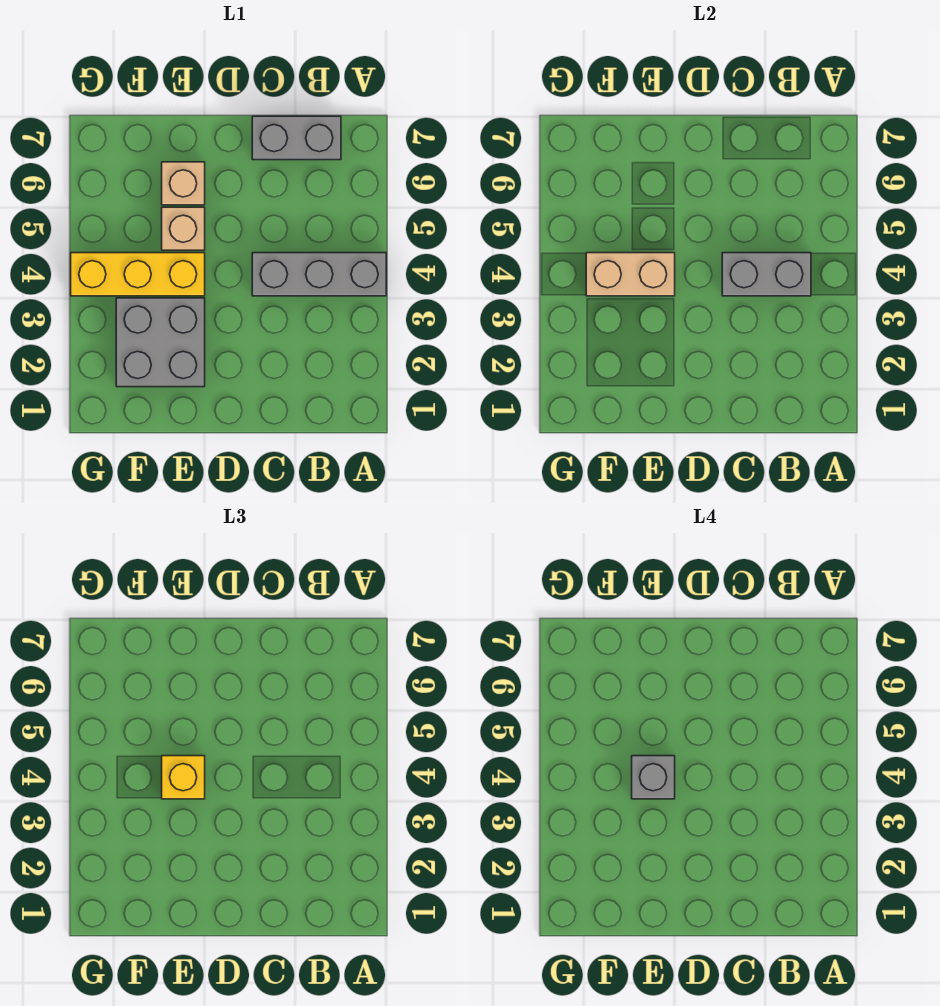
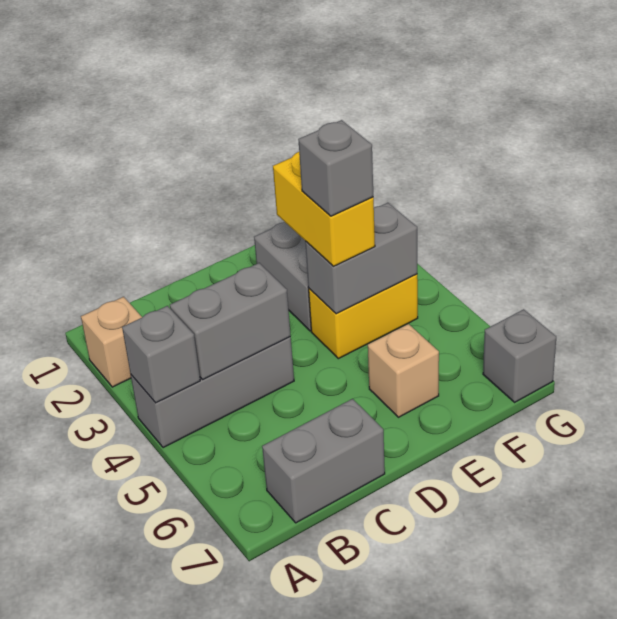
none -> grey brick A4 level 2
yellow brick E4:G4 level 1 -> yellow brick E4:F4 level 1
tan brick E4:F4 level 2 -> grey brick E4:F4 level 2
yellow brick E4 level 3 -> yellow brick E3:E4 level 3
tan brick E5 level 1 -> tan brick A2 level 1
none -> grey brick G7 level 1

